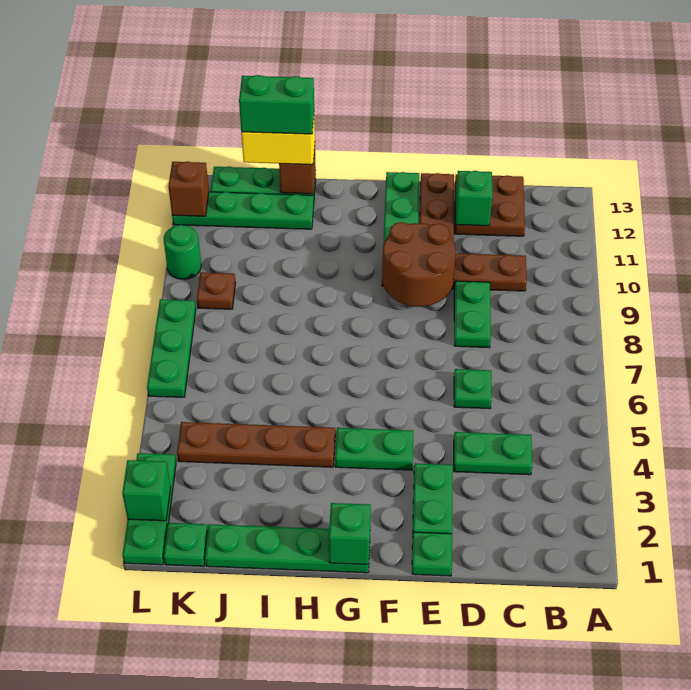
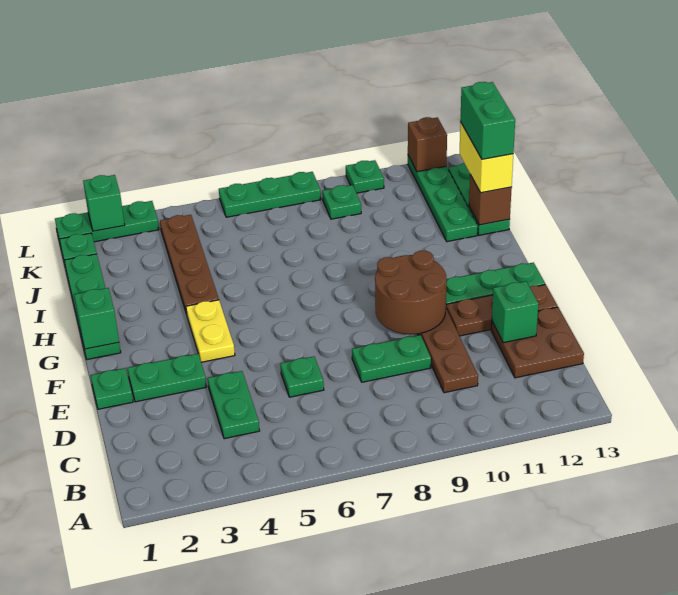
green plate F4:G4 level 1 -> yellow plate F4:G4 level 1
brown plate K9 level 1 -> green plate K9 level 1
green round brick L10 level 1 -> green plate L10 level 1

